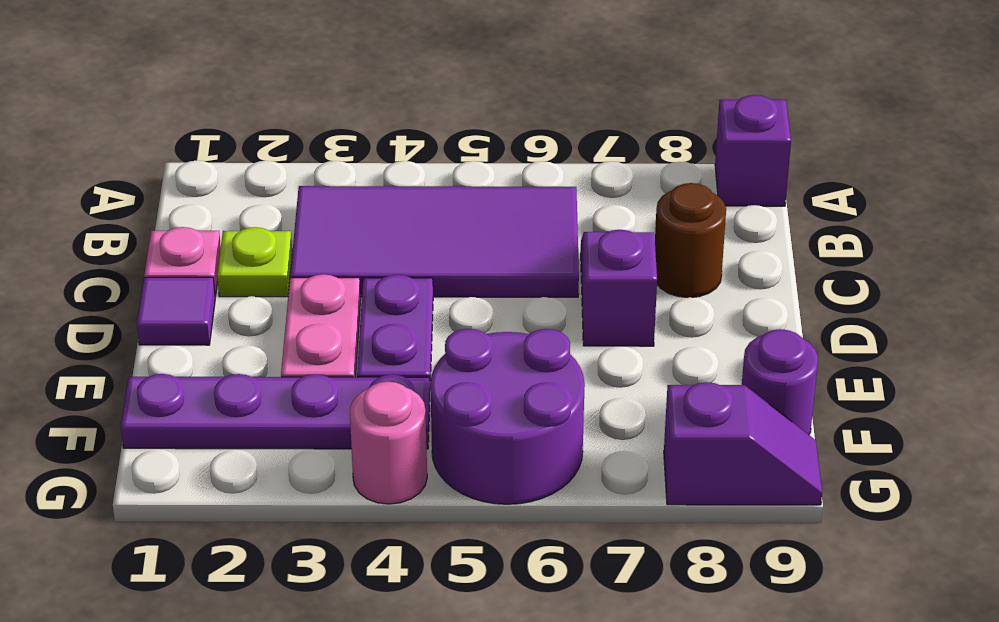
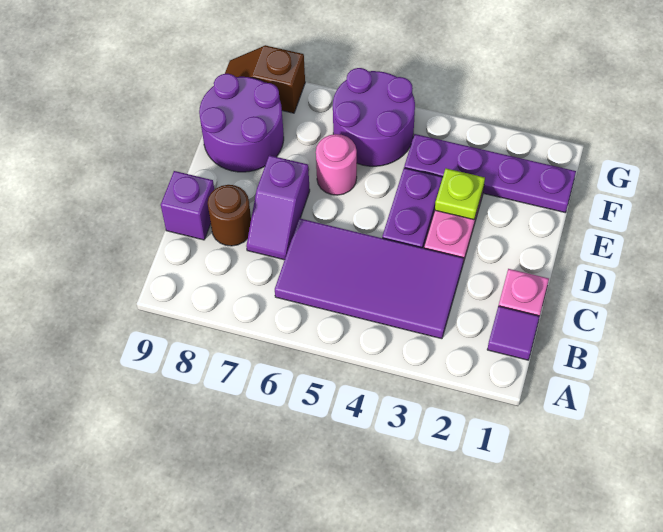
purple brick A9 level 1 -> purple brick C9 level 1
lime plate C2 level 1 -> lime plate E3 level 2
purple tile D1 level 1 -> purple tile B1 level 1
purple round brick F9 level 1 -> purple round brick E8:F9 level 1
pink round brick G4 level 1 -> pink round brick E6 level 1
purple slope G8:G9 level 1 top 8 -> brown slope G8:G9 level 1 top 8

